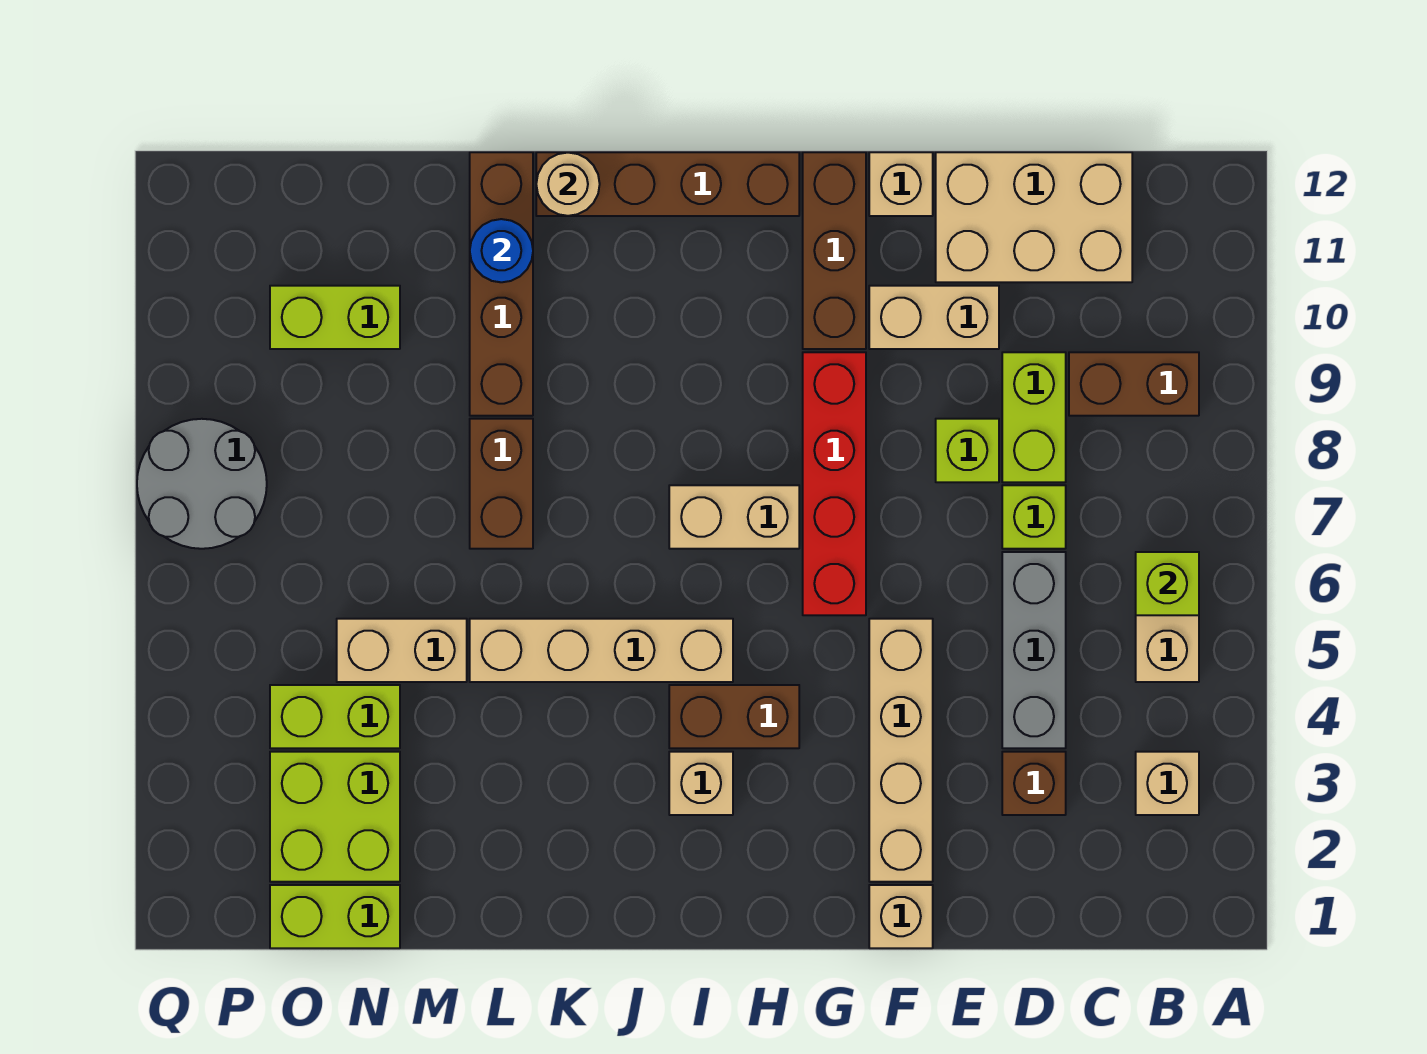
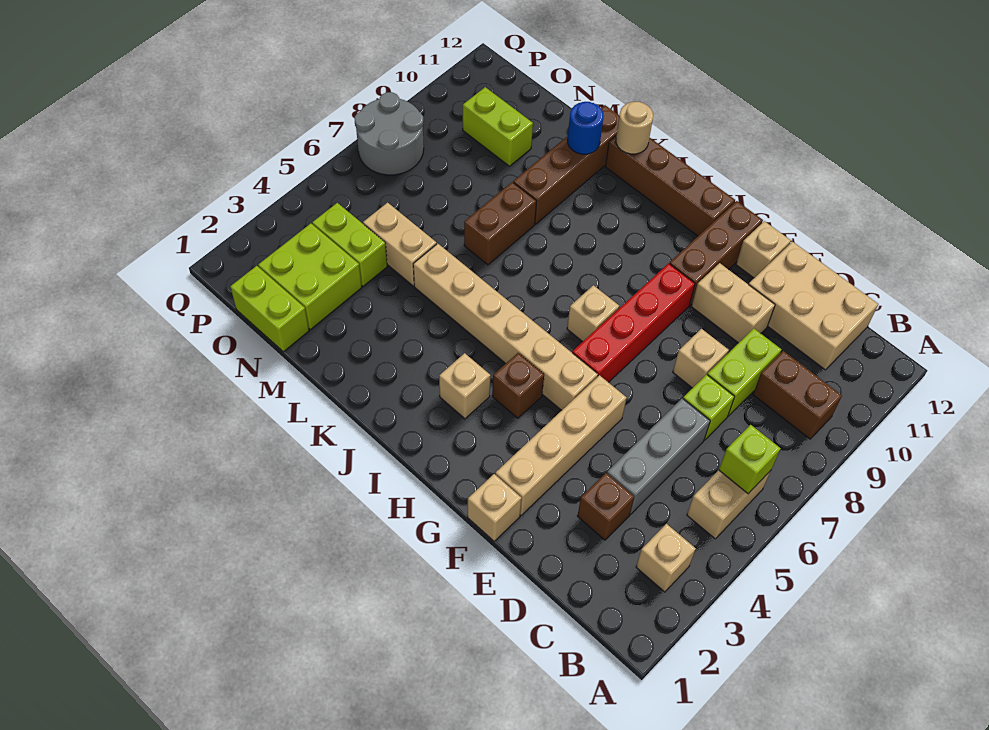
lime brick E8 level 1 -> tan brick E8 level 1
brown brick H4:I4 level 1 -> brown brick H4 level 1
tan brick H7:I7 level 1 -> tan brick H7 level 1
tan brick I5:L5 level 1 -> tan brick G5:L5 level 1

